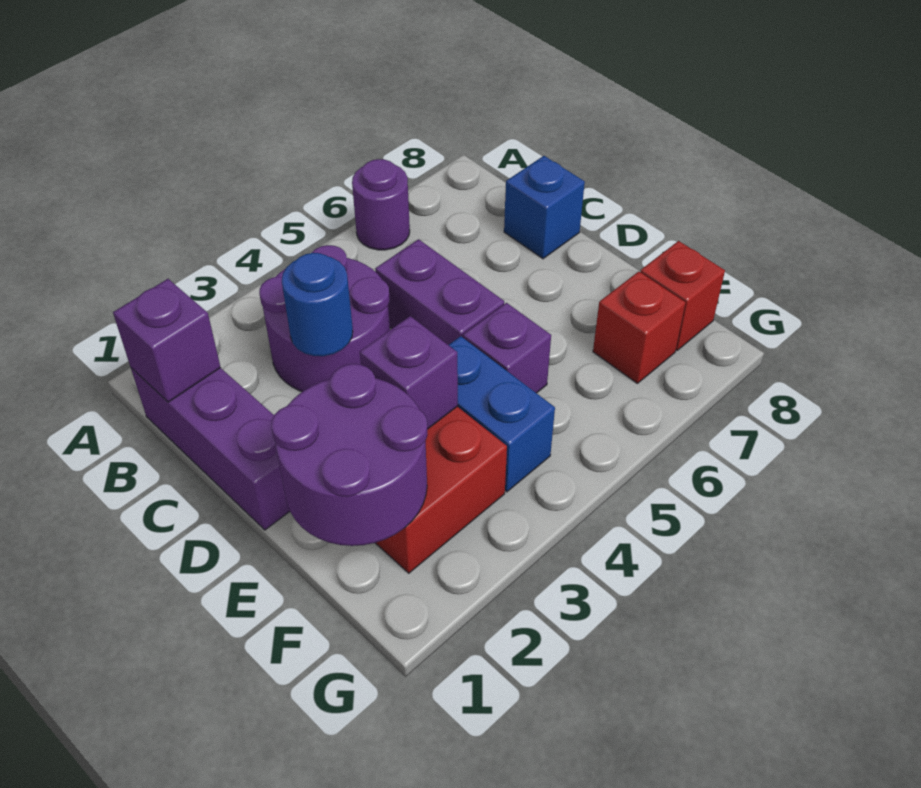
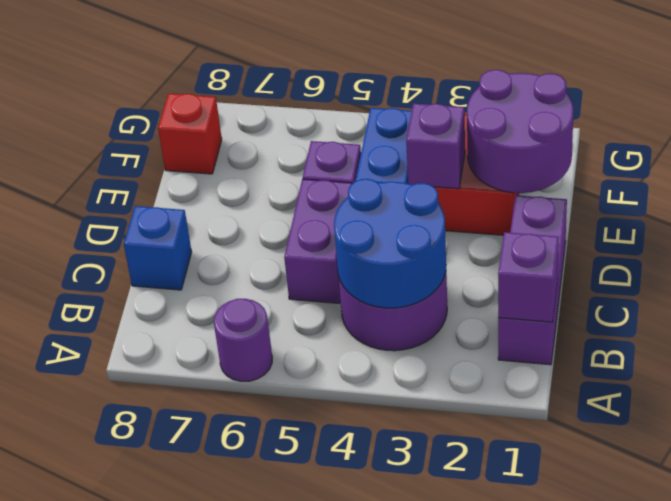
blue round brick C3 level 2 -> blue round brick B3:C4 level 2
red brick F7 level 1 -> none

